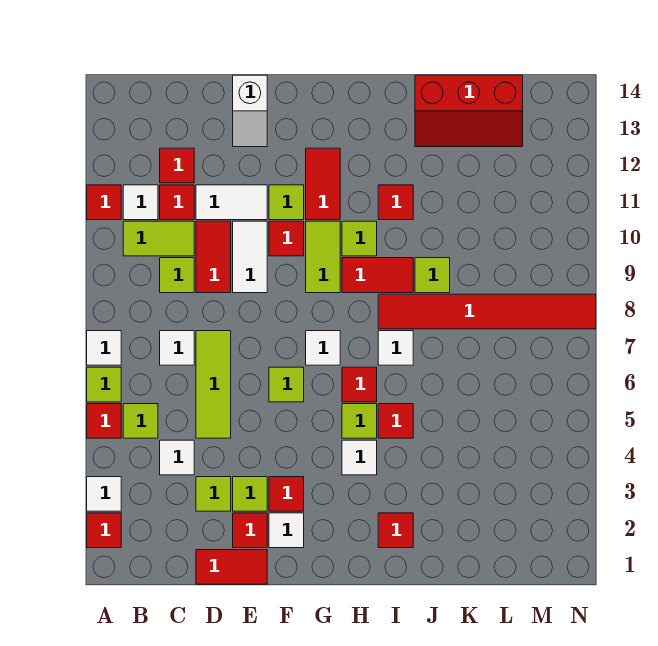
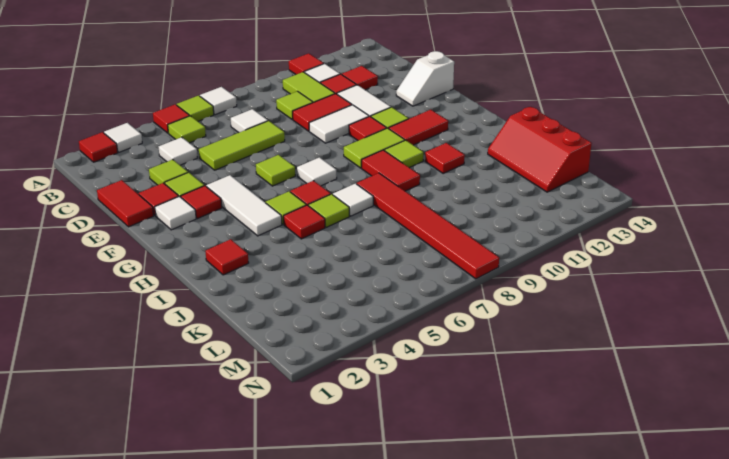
white tile H4 level 1 -> white tile F4:H4 level 1
lime tile J9 level 1 -> lime tile I6 level 1

